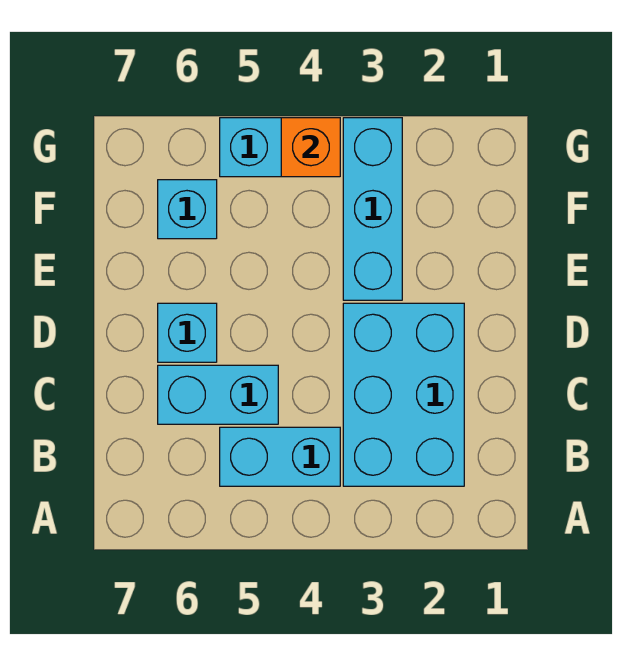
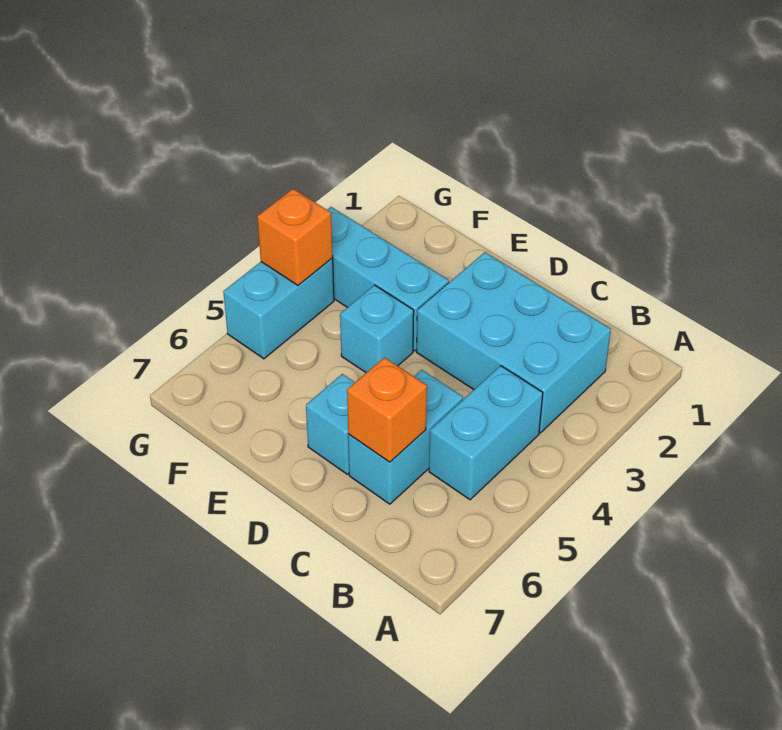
none -> orange brick C6 level 2
cyan brick F6 level 1 -> cyan brick E4 level 1

